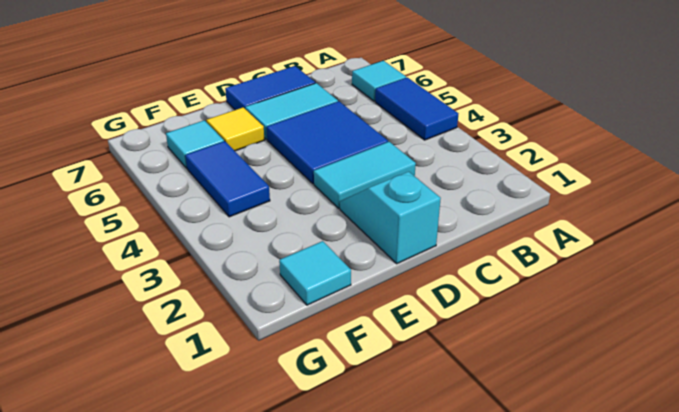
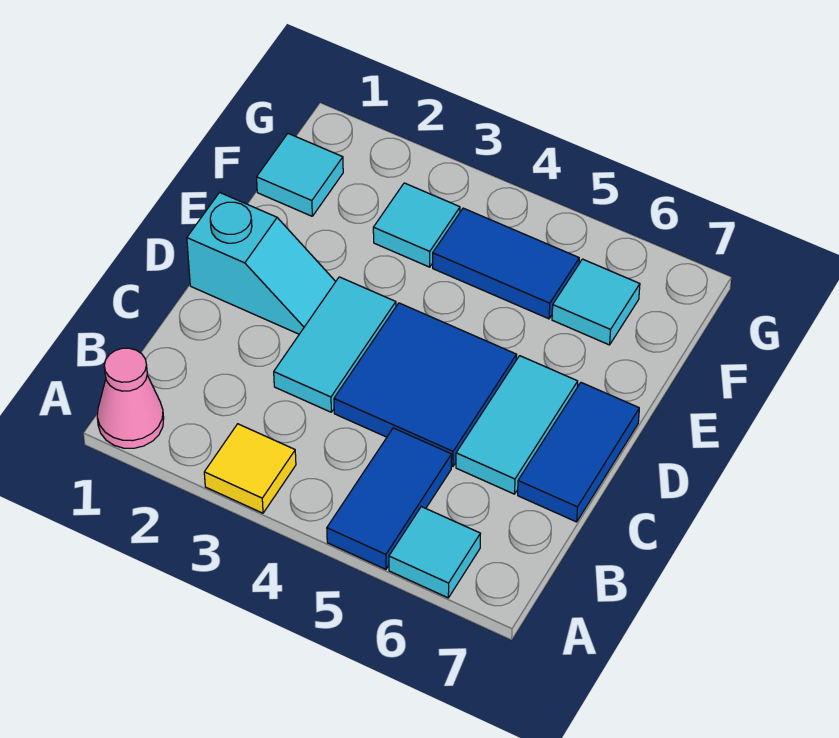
none -> pink cone A1 level 1
blue tile A4:A5 level 1 -> blue tile A5:B5 level 1
yellow tile E6 level 1 -> yellow tile A3 level 1
none -> cyan tile F3 level 1

